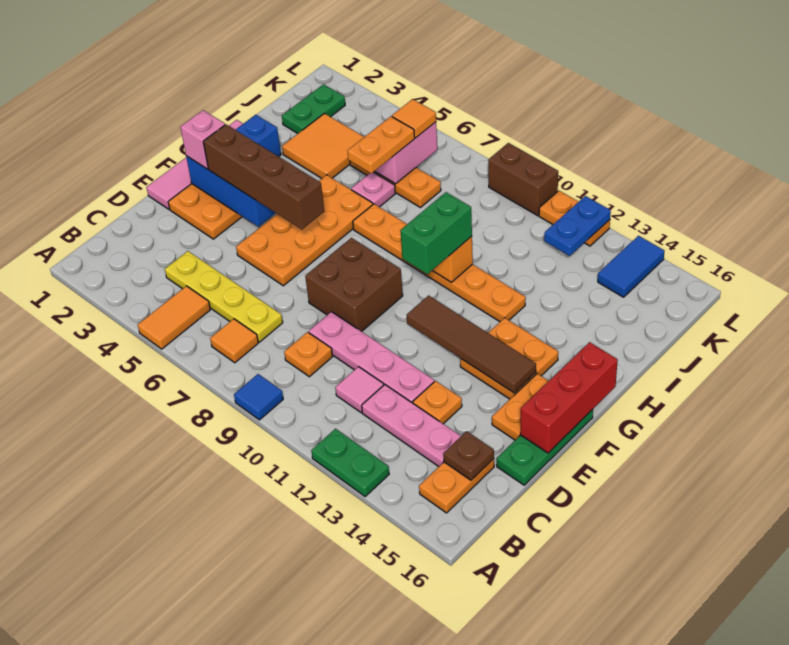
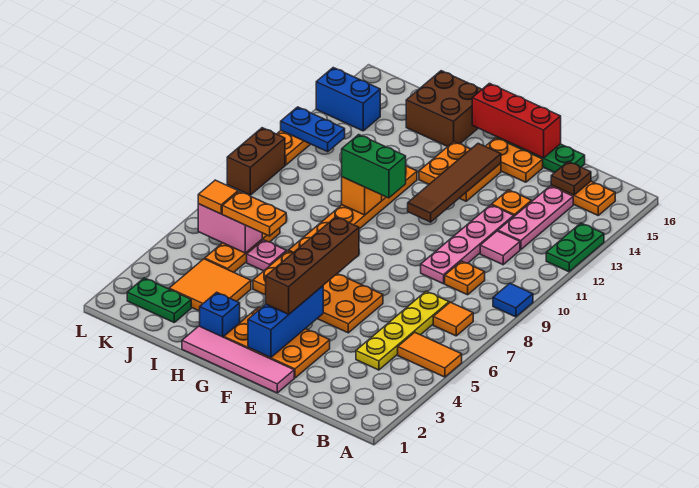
brown brick E8:F9 level 1 -> brown brick H15:I16 level 1
pink brick F2 level 3 -> none
blue tile K14:L14 level 1 -> blue brick K14:L14 level 1

